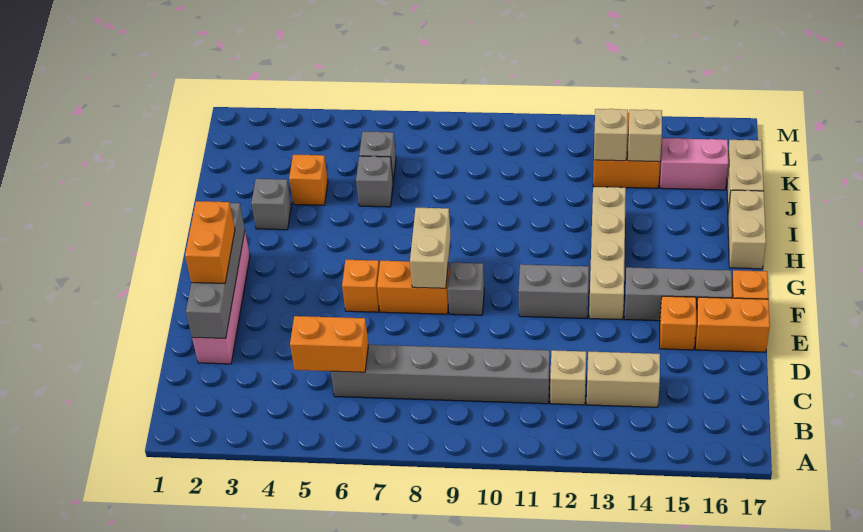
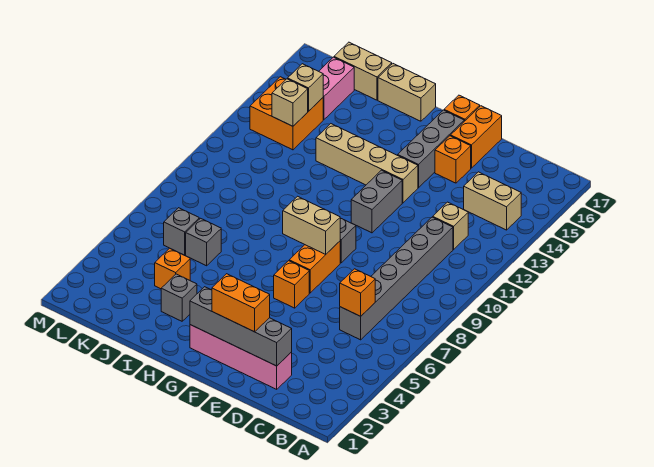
orange brick C5:C6 level 2 -> orange brick C6 level 2
tan brick C13:C14 level 1 -> tan brick B14:C14 level 1

